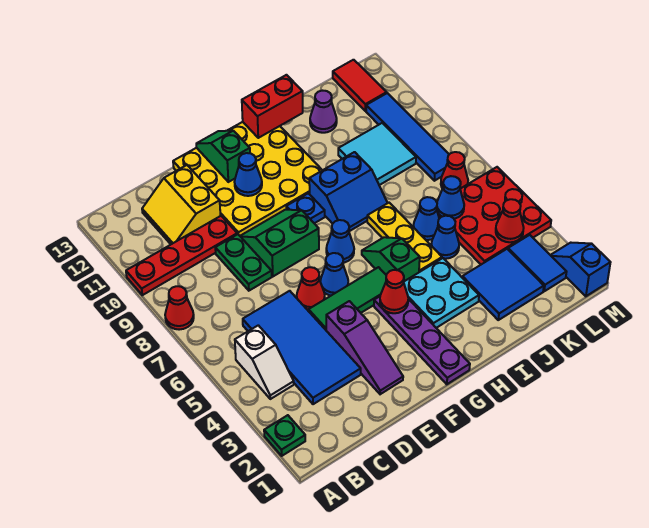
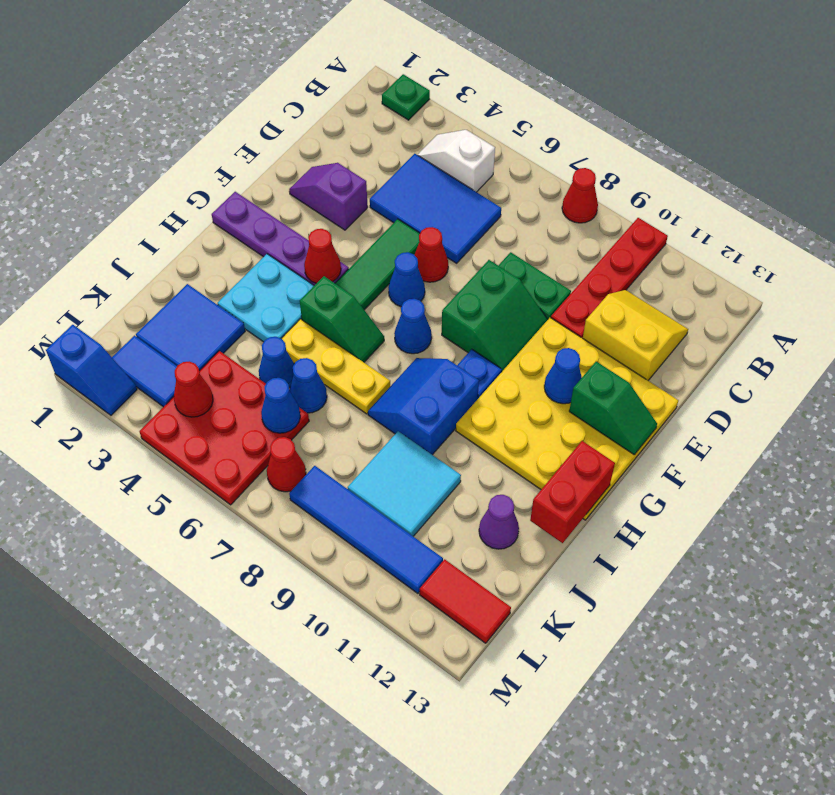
blue tile C3:D6 level 1 -> blue tile C4:D6 level 1
purple slope E2:E4 level 1 top 4 -> purple slope E2:E3 level 1 top 3

